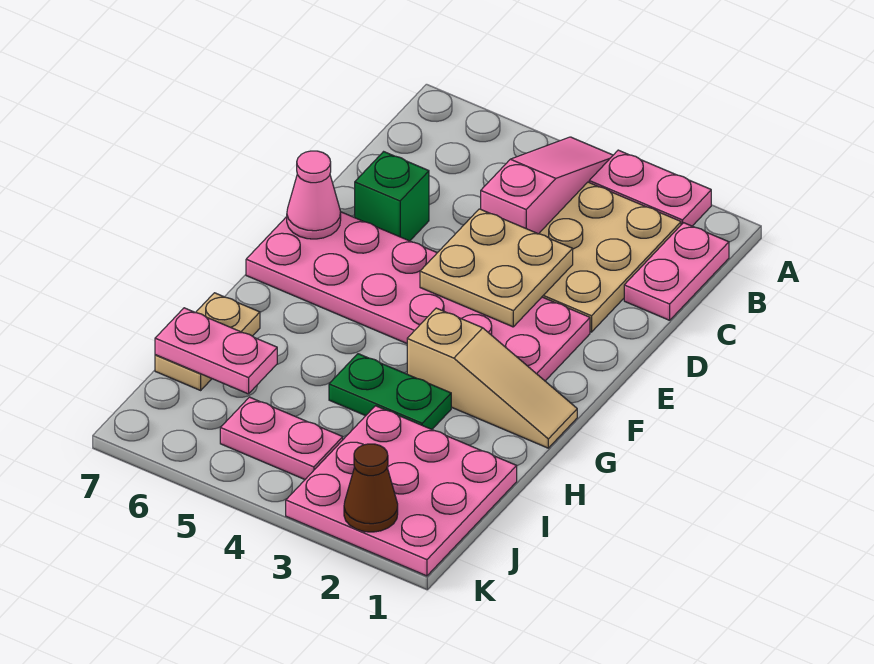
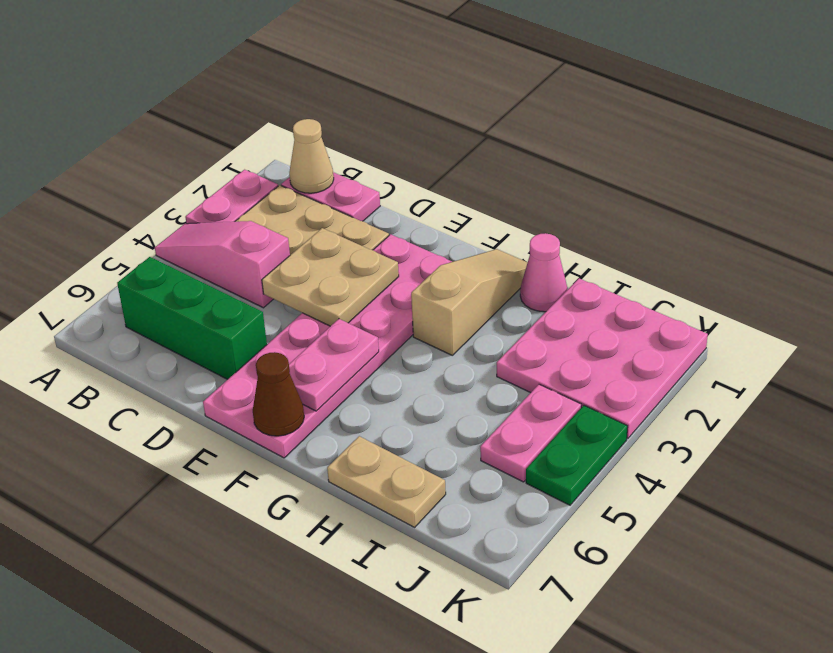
none -> tan cone B1 level 2
green brick D6 level 1 -> green brick B6:D6 level 1
pink cone E7 level 2 -> pink cone H1 level 1
green plate H3:H4 level 1 -> green plate K4:K5 level 1
pink plate I6:I7 level 2 -> pink plate F5:F6 level 2
brown cone K2 level 2 -> brown cone F7 level 2

